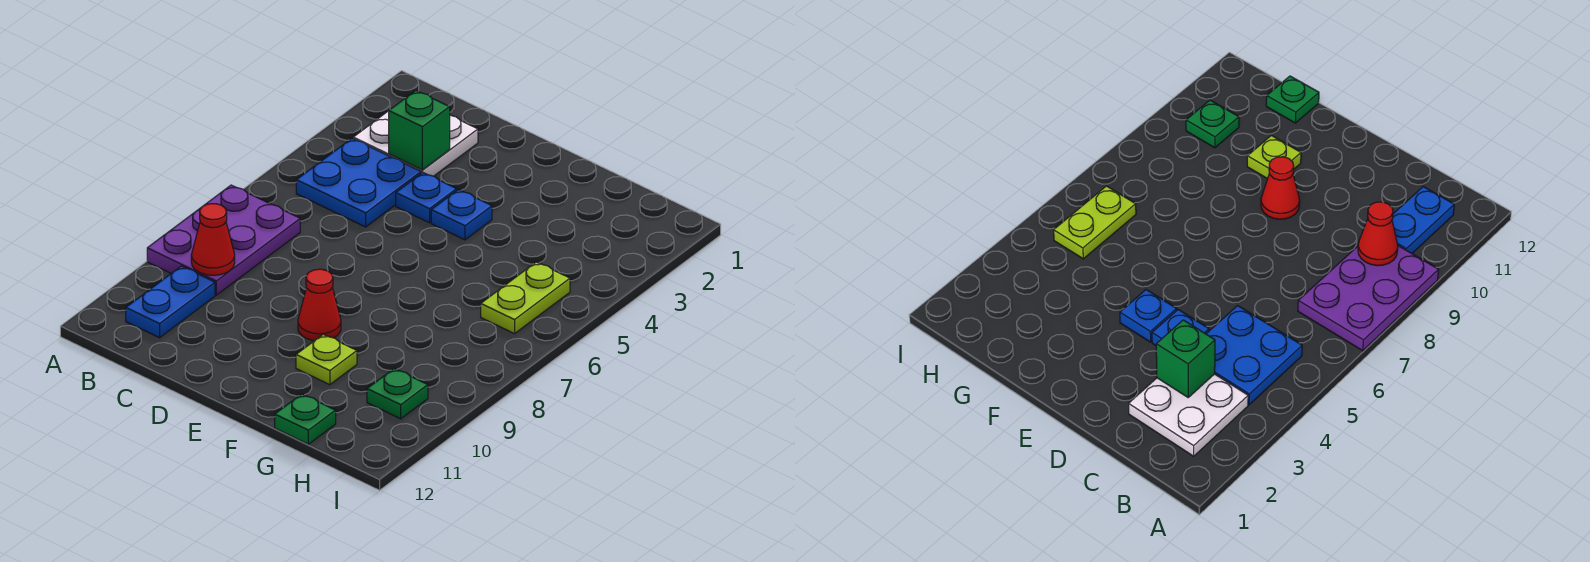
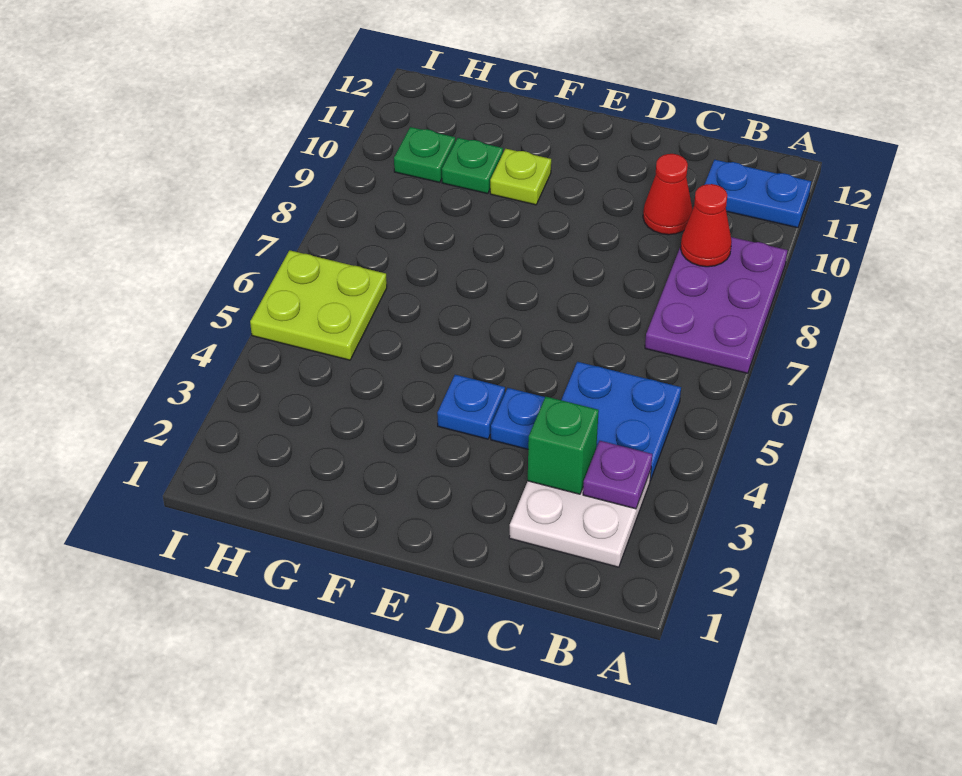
none -> purple plate B3 level 2
blue plate B10:B11 level 1 -> blue plate A11:B11 level 1
red cone E9 level 1 -> red cone C10 level 1
green plate G12 level 1 -> green plate G10 level 1
lime plate H5:H6 level 1 -> lime plate H5:I6 level 1

